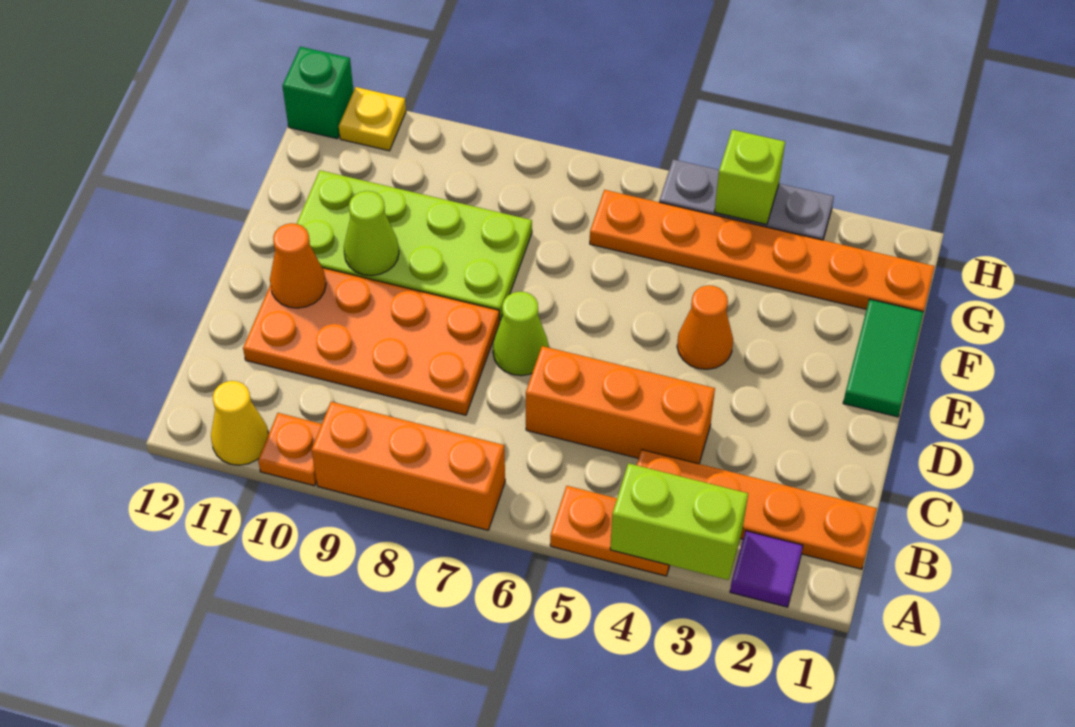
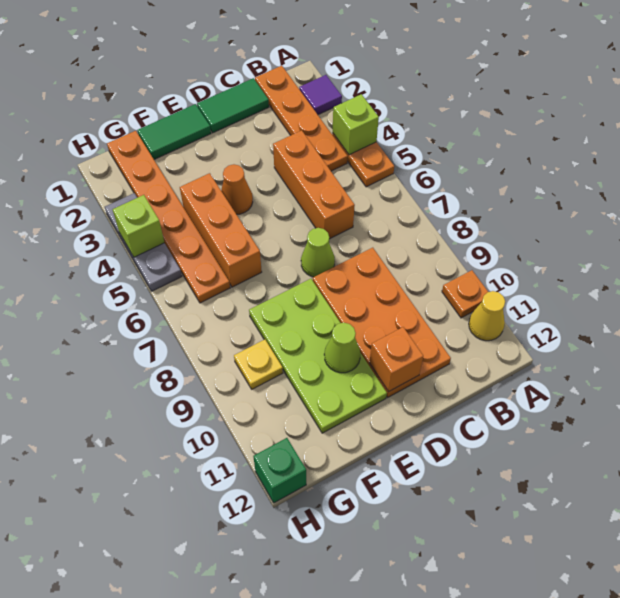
lime brick A3:A4 level 2 -> lime brick A4 level 2
orange brick A7:A9 level 1 -> orange brick F4:F6 level 1
none -> green tile C1:D1 level 1
orange cone D11 level 2 -> orange brick D11 level 2
yellow plate H11 level 1 -> yellow plate G9 level 1

